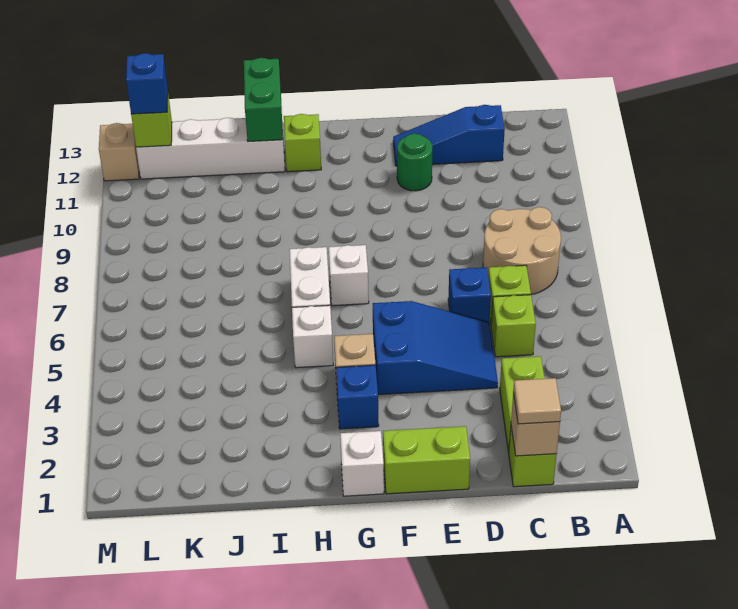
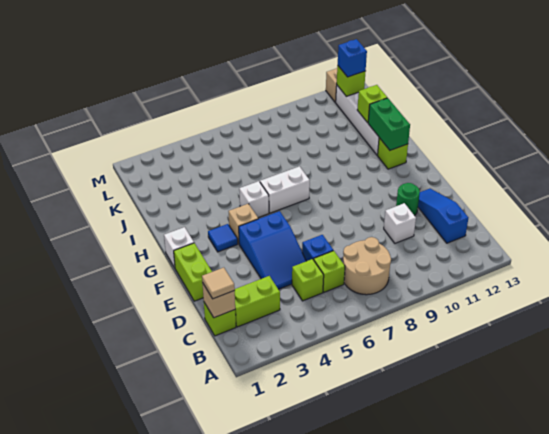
blue brick G3 level 1 -> blue tile G3 level 1
white brick G7 level 1 -> white brick D10 level 1
green brick I12:I13 level 2 -> green brick H12:I12 level 2
none -> lime brick J12 level 2

